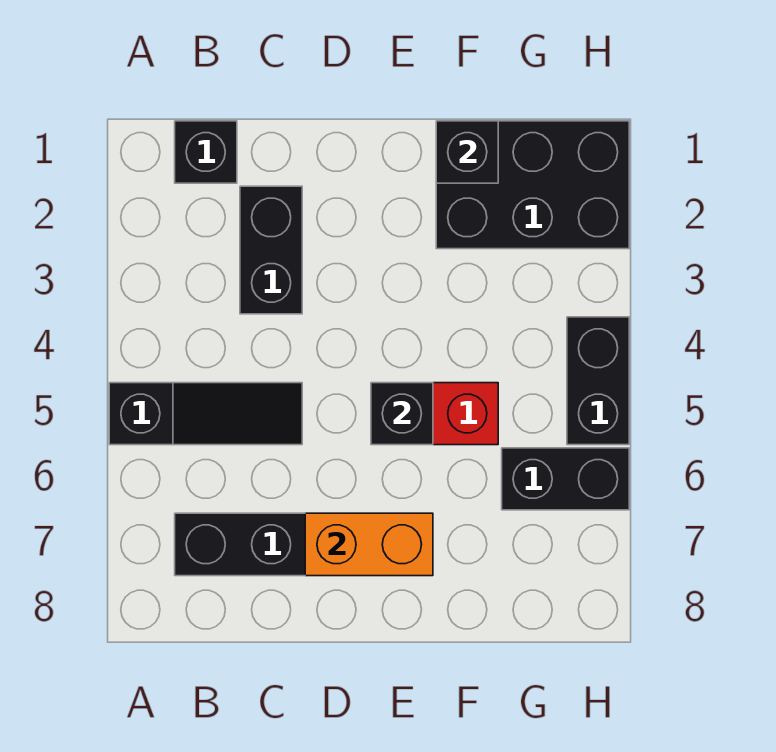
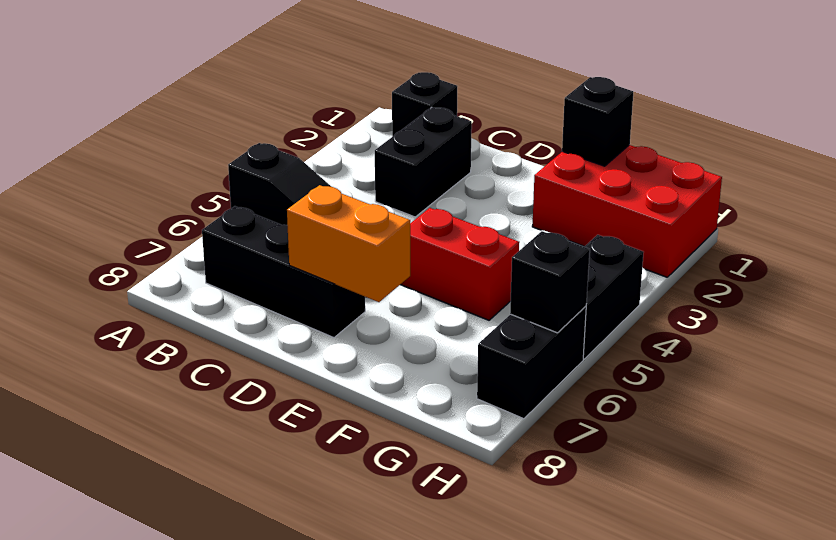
black brick E5 level 2 -> black brick H6 level 2
black brick F1:H2 level 1 -> red brick F1:H2 level 1
black brick G6:H6 level 1 -> black brick H6:H7 level 1

